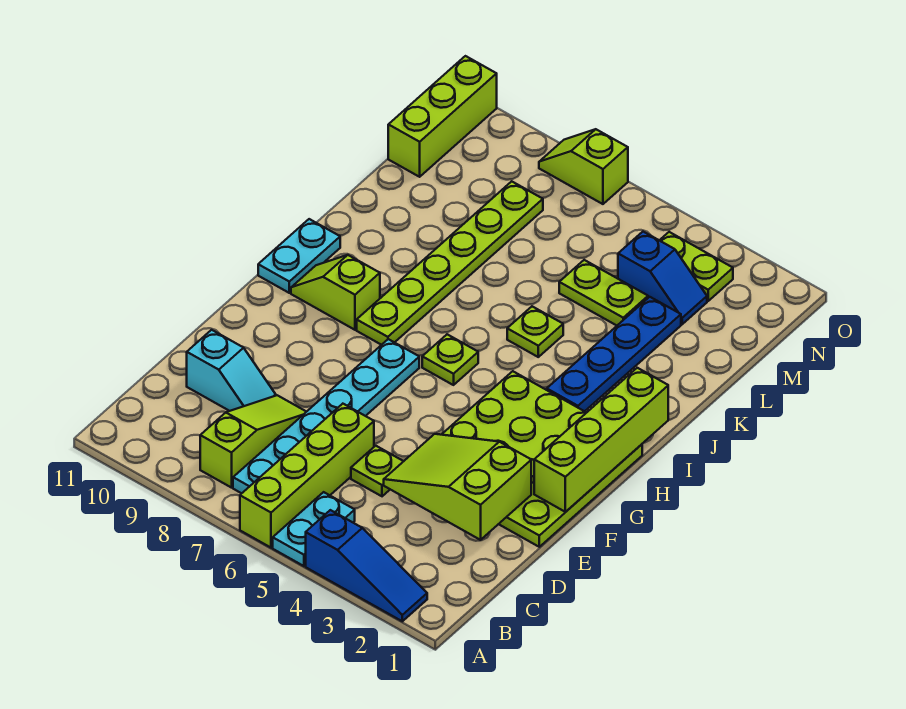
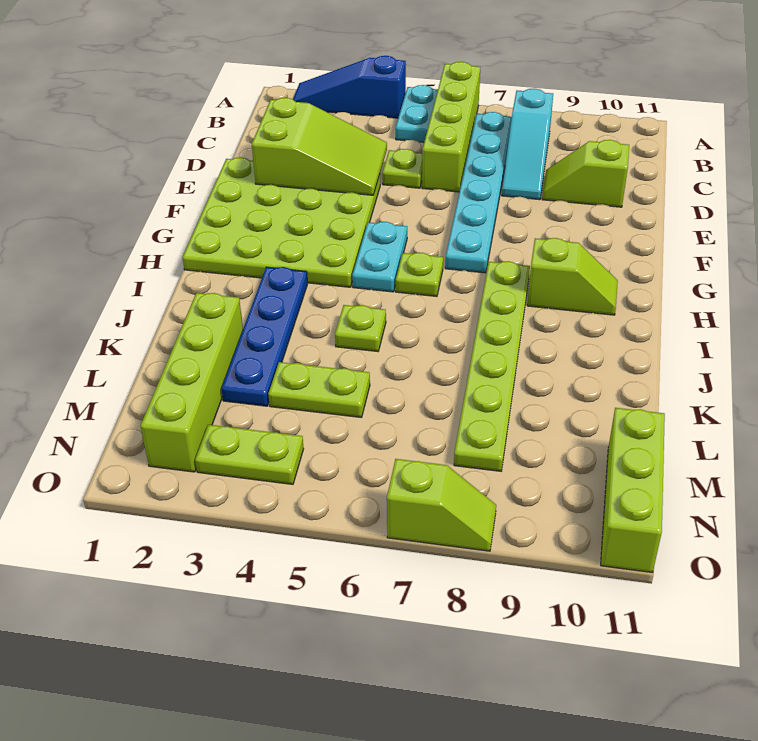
lime slope B8:D8 level 1 top B -> cyan slope B8:D8 level 1 top B
cyan slope D9:D10 level 1 top 10 -> lime slope D9:D10 level 1 top 10
lime brick F1:I1 level 2 -> lime brick K2:N2 level 1
cyan plate H11:I11 level 1 -> cyan plate G5:H5 level 1
blue slope M3:M4 level 1 top 4 -> none

